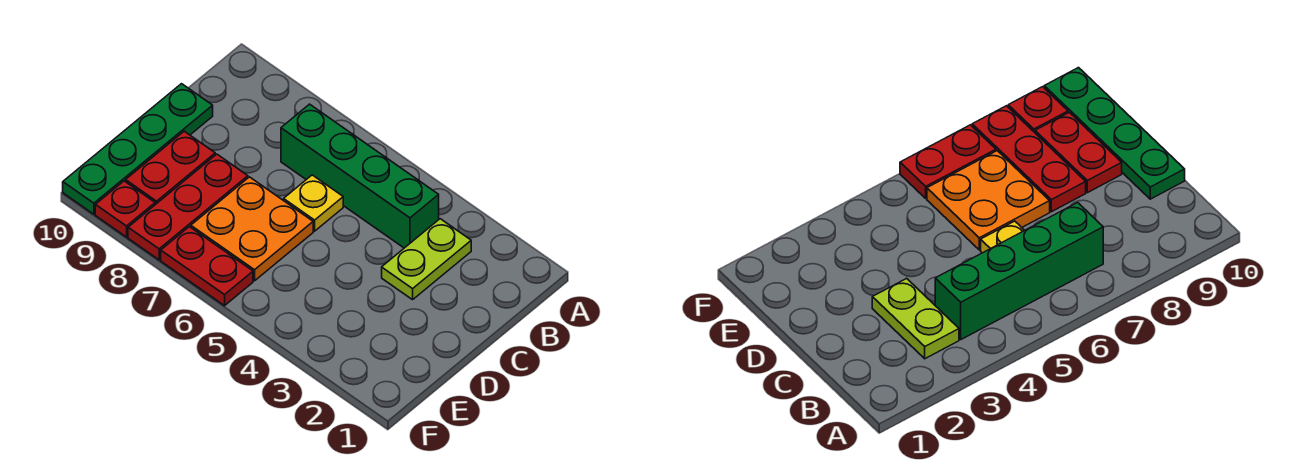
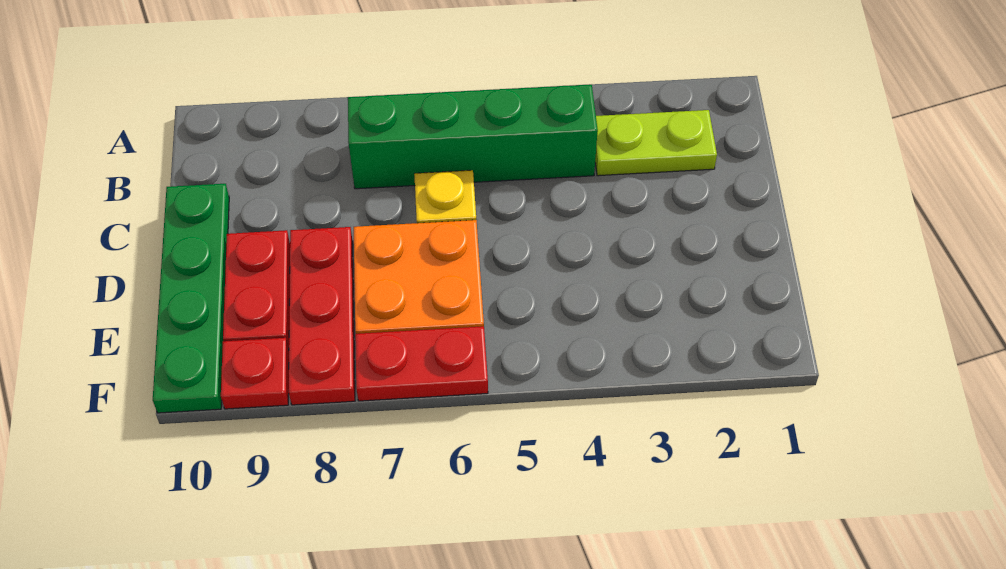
lime plate B3:C3 level 1 -> lime plate B2:B3 level 1

